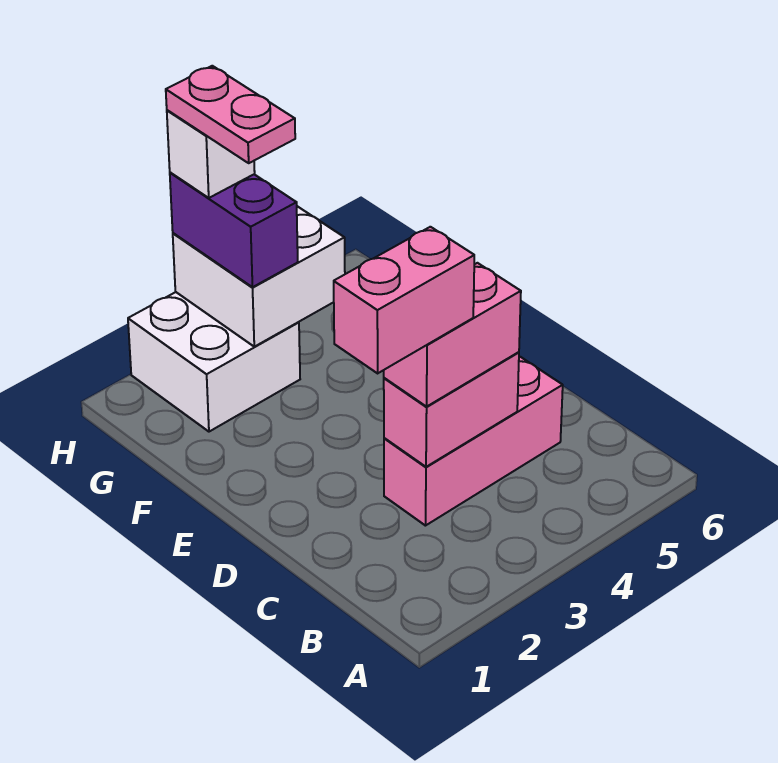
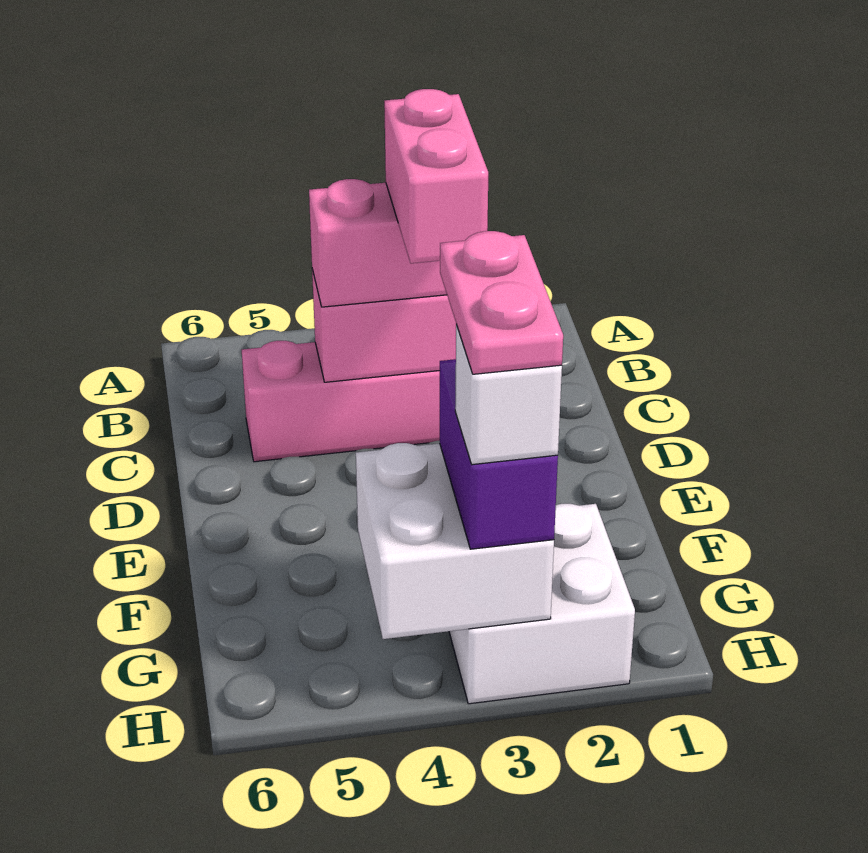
pink brick C2:C3 level 4 -> pink brick C3:D3 level 4

